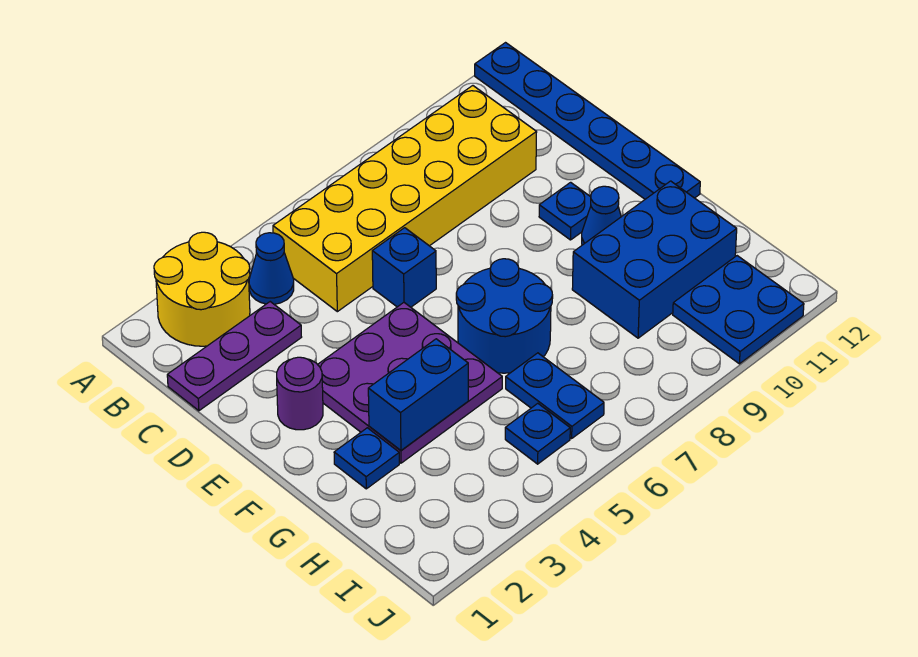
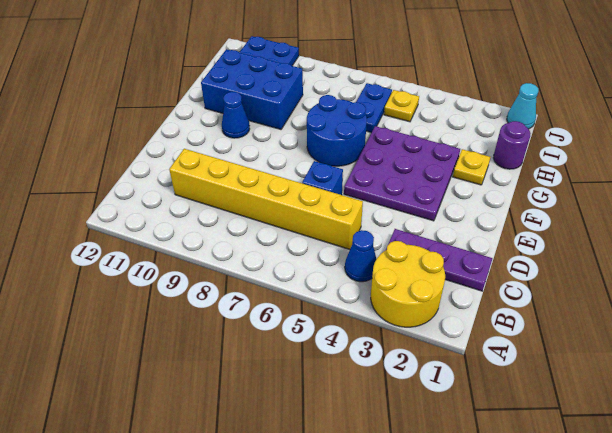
blue plate A12:F12 level 1 -> none
yellow brick B5:C10 level 1 -> yellow brick C5:C10 level 1
purple round brick E2 level 1 -> purple round brick H1 level 1
blue plate E10 level 1 -> none
blue plate G2 level 1 -> yellow plate G2 level 1
blue brick G3:G4 level 2 -> none
blue plate I5 level 1 -> yellow plate I5 level 1
none -> cyan cone J1 level 1

